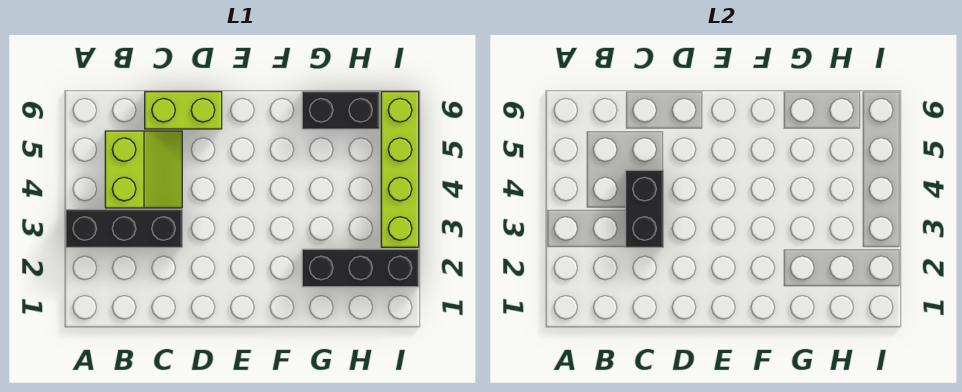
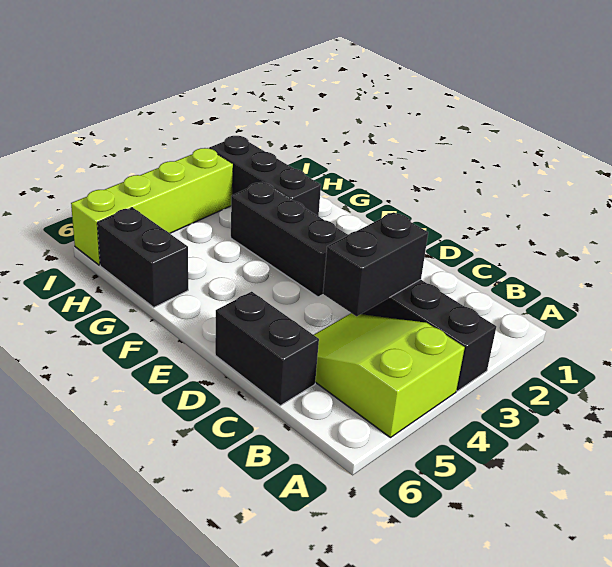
lime slope B4:C5 level 1 top B -> lime slope A4:C5 level 1 top A
lime brick C6:D6 level 1 -> black brick C6:D6 level 1
none -> black brick E3:G3 level 1

